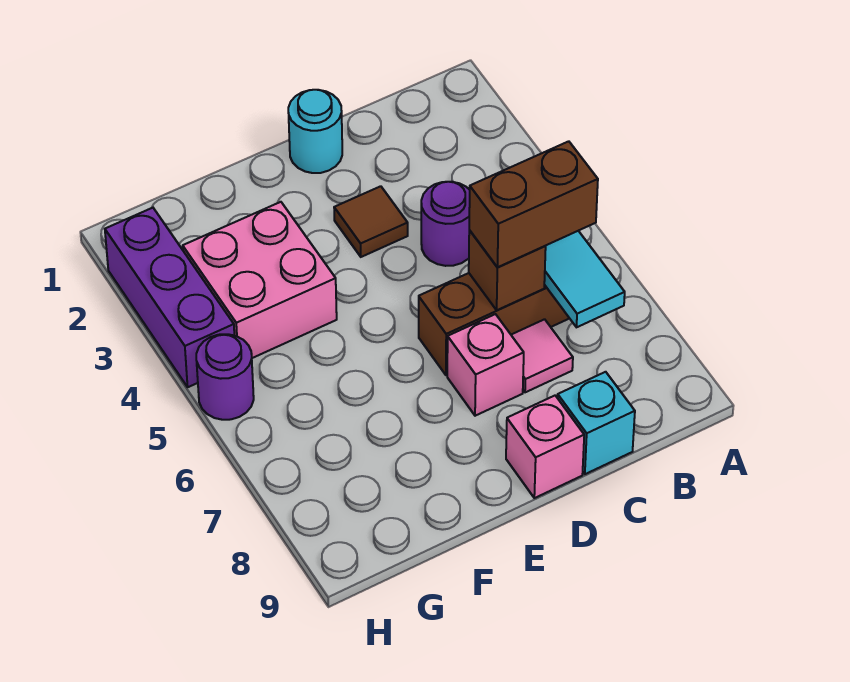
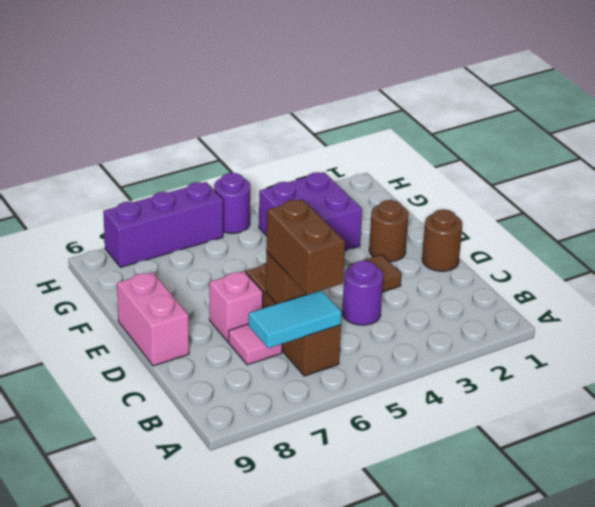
cyan brick C9 level 1 -> none
cyan round brick D1 level 1 -> brown round brick D1 level 1
pink brick D9 level 1 -> pink brick D9:E9 level 1
none -> brown round brick E2 level 1
pink brick F3:G4 level 1 -> purple brick F3:G4 level 1
purple brick H2:H4 level 1 -> purple brick H6:H8 level 1

